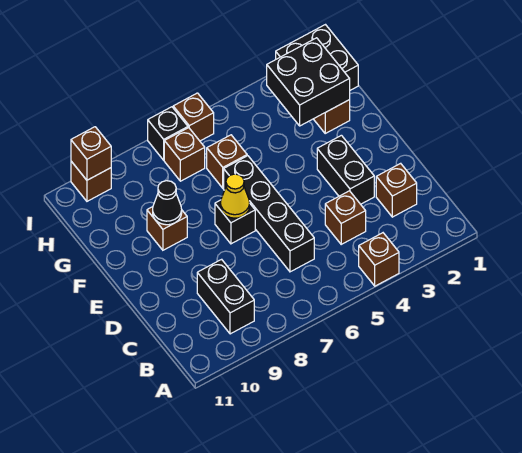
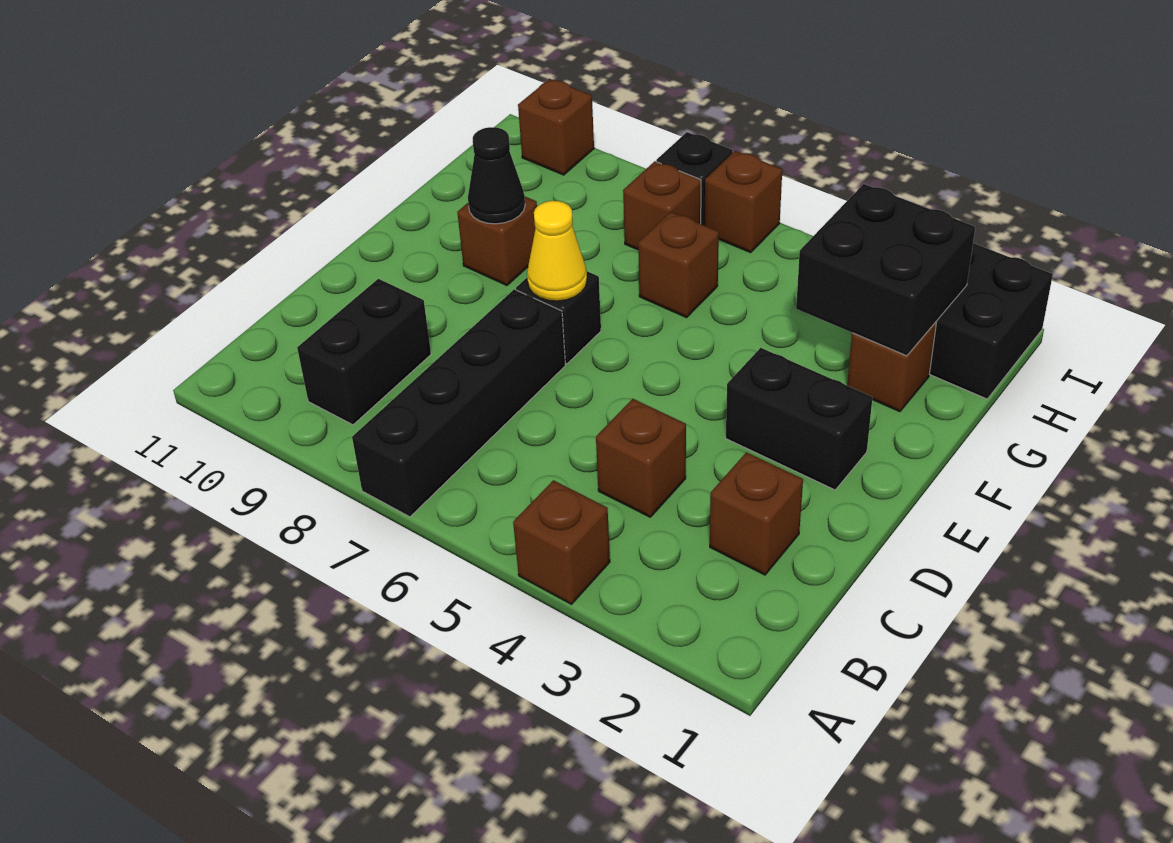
black brick C6:F6 level 1 -> black brick A7:D7 level 1
black brick D3:E3 level 1 -> black brick E2:E3 level 1
brown brick I10 level 2 -> none

